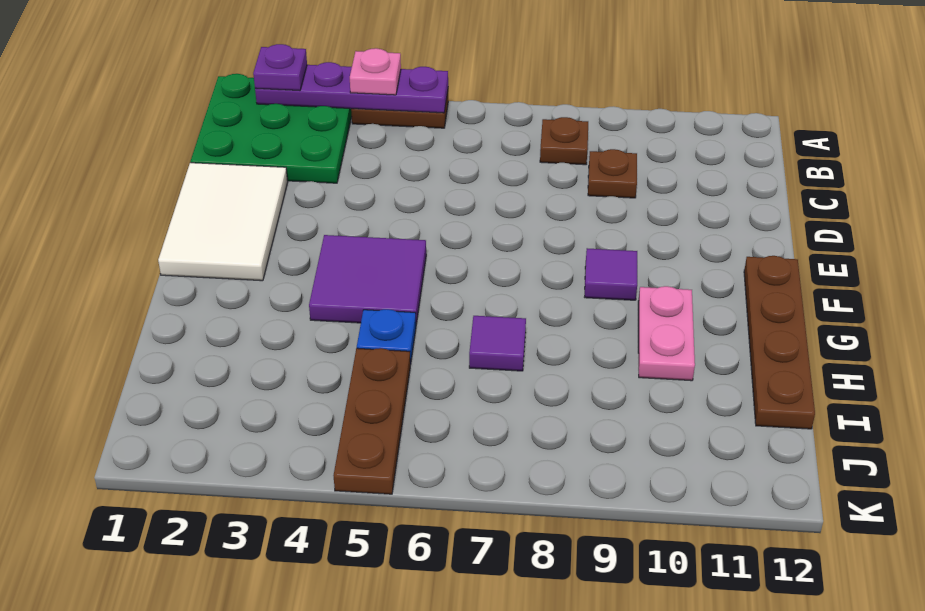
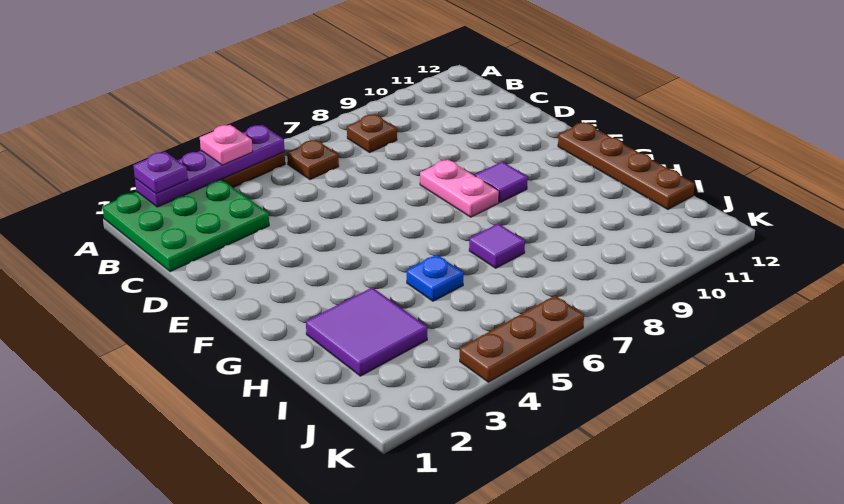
brown plate C9 level 1 -> brown plate B6 level 1
white tile D1:F2 level 1 -> none
purple tile F4:G5 level 1 -> purple tile H2:I3 level 1
pink plate G10:H10 level 1 -> pink plate E8:F8 level 1
brown plate I5:K5 level 1 -> brown plate K4:K6 level 1

